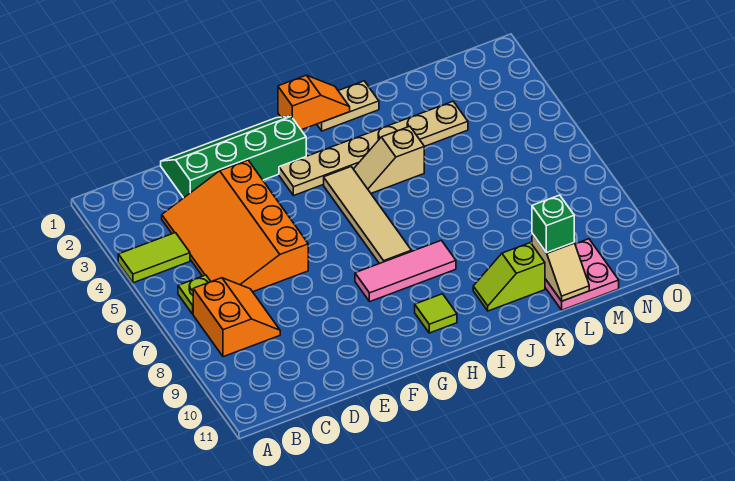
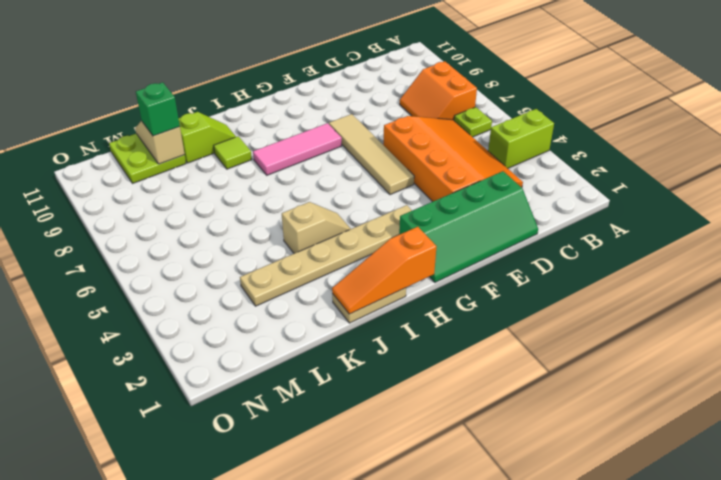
lime tile A4:B4 level 1 -> lime brick A4:B4 level 1
orange slope H1:I1 level 2 top H -> orange slope H1:J1 level 2 top H
tan tile H4:H7 level 1 -> tan tile F5:F8 level 1
lime tile H10 level 1 -> lime tile J9 level 1
pink plate L10:M11 level 1 -> lime plate L10:M11 level 1

